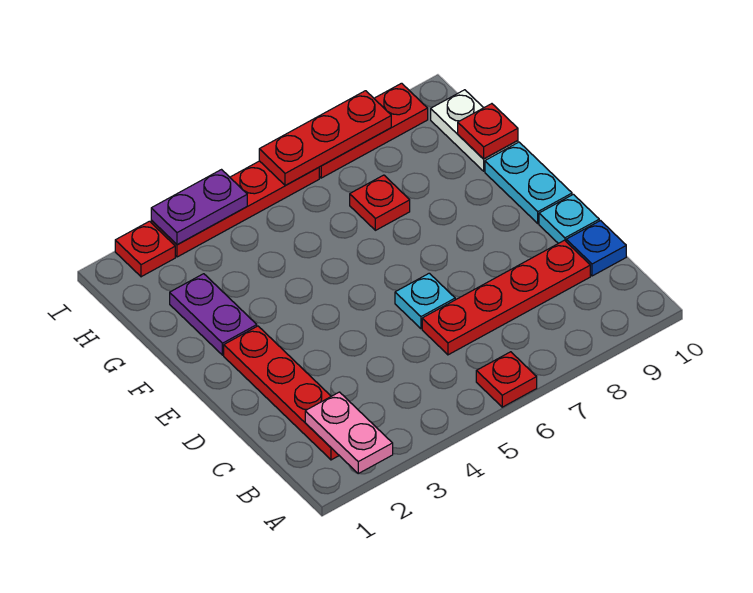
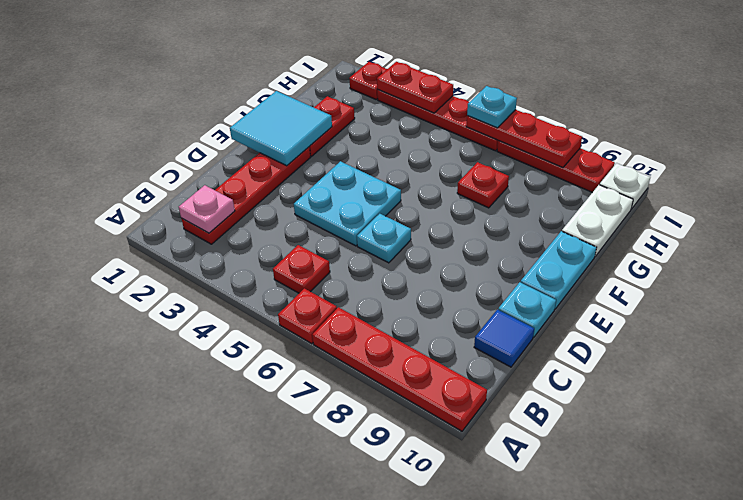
pink plate A2:B2 level 2 -> pink plate B2 level 2
red plate C6:C9 level 1 -> red plate A7:A10 level 1
blue plate C10 level 1 -> blue tile C10 level 1
none -> cyan plate D4:E5 level 1
none -> cyan tile E1:F2 level 2
purple plate F2:G2 level 1 -> red plate F2:G2 level 1
red plate G10 level 2 -> red plate B5 level 1
purple plate I3:I4 level 2 -> red plate I3:I4 level 2
none -> cyan plate I6 level 3
none -> white plate I10 level 1

